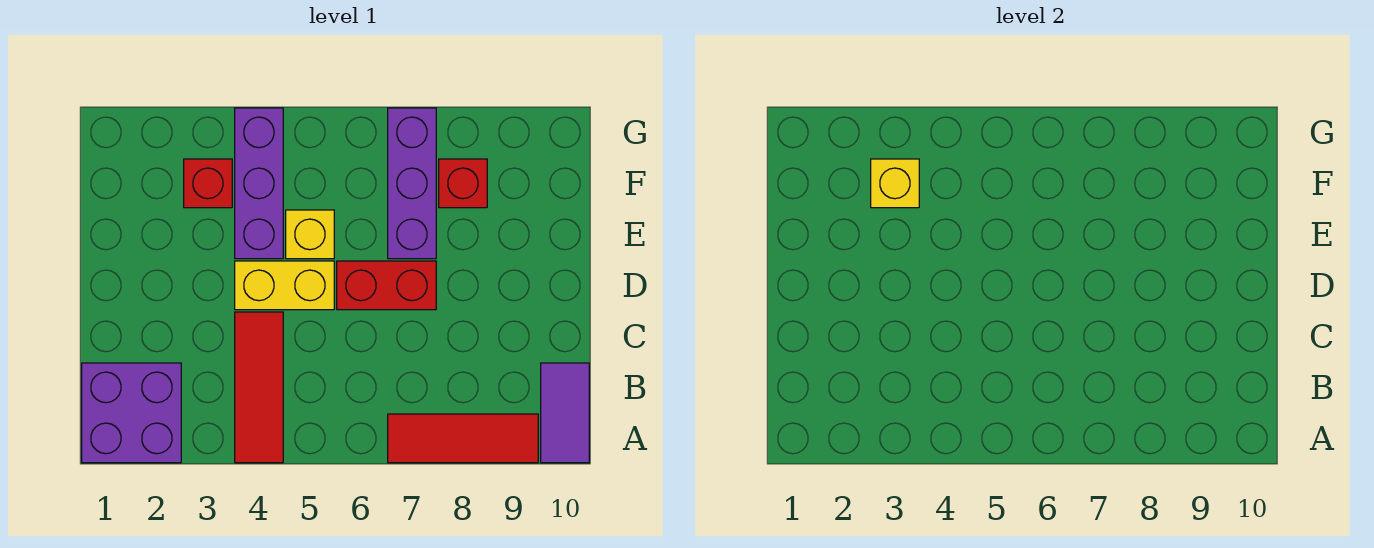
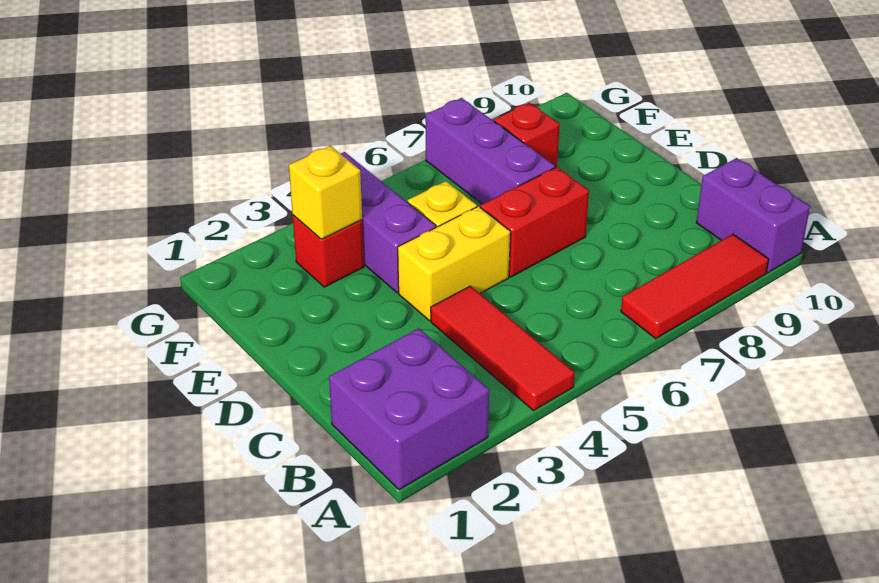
purple tile A10:B10 level 1 -> purple brick A10:B10 level 1

